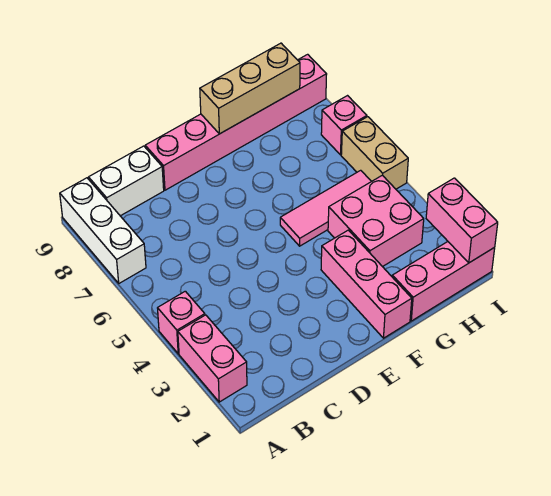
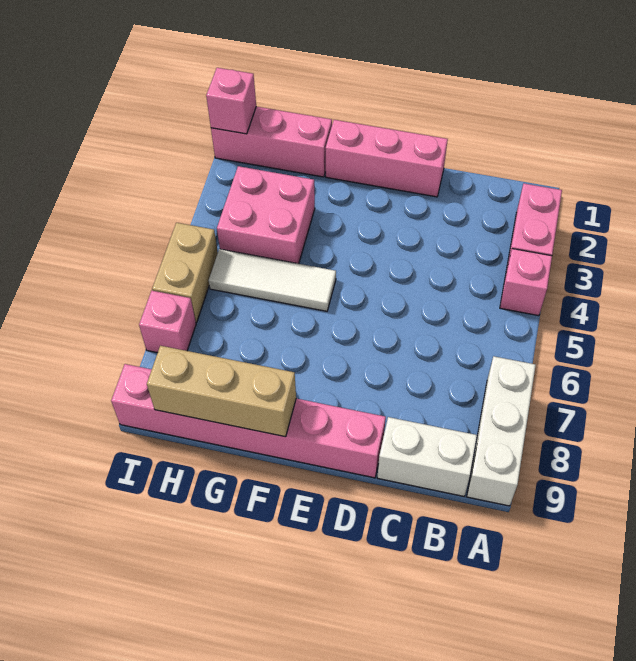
pink brick F1:F3 level 1 -> pink brick D1:F1 level 1
pink tile F5:H5 level 1 -> white tile F5:H5 level 1
pink brick I1:I2 level 2 -> pink brick I1 level 2

